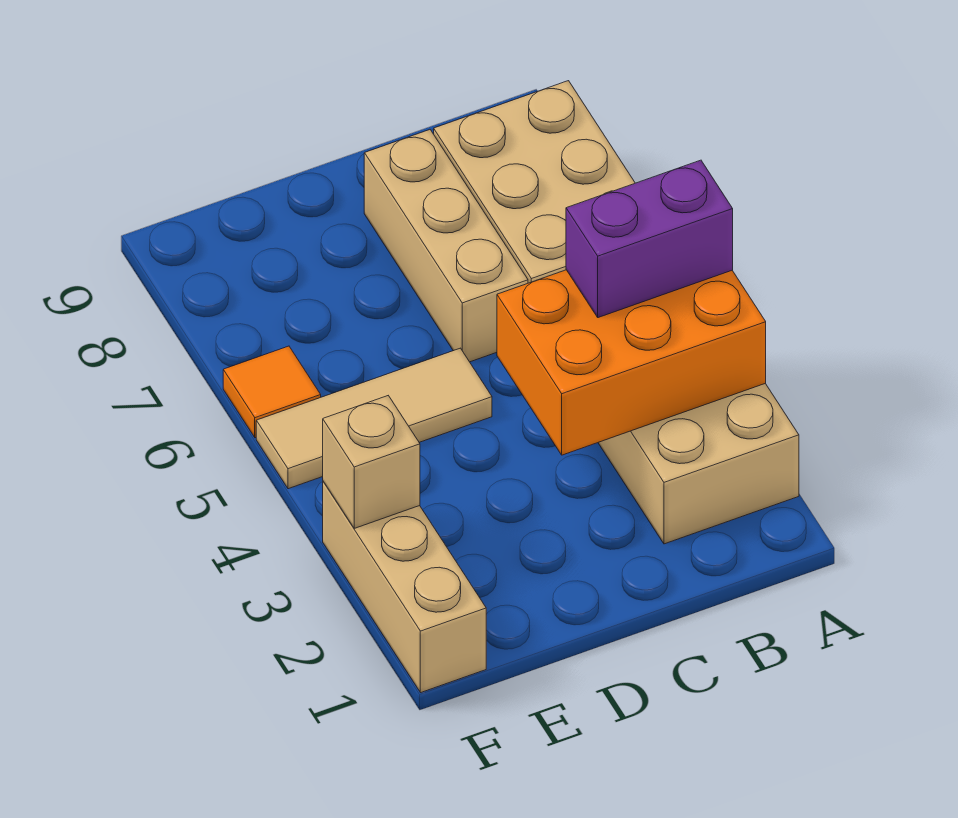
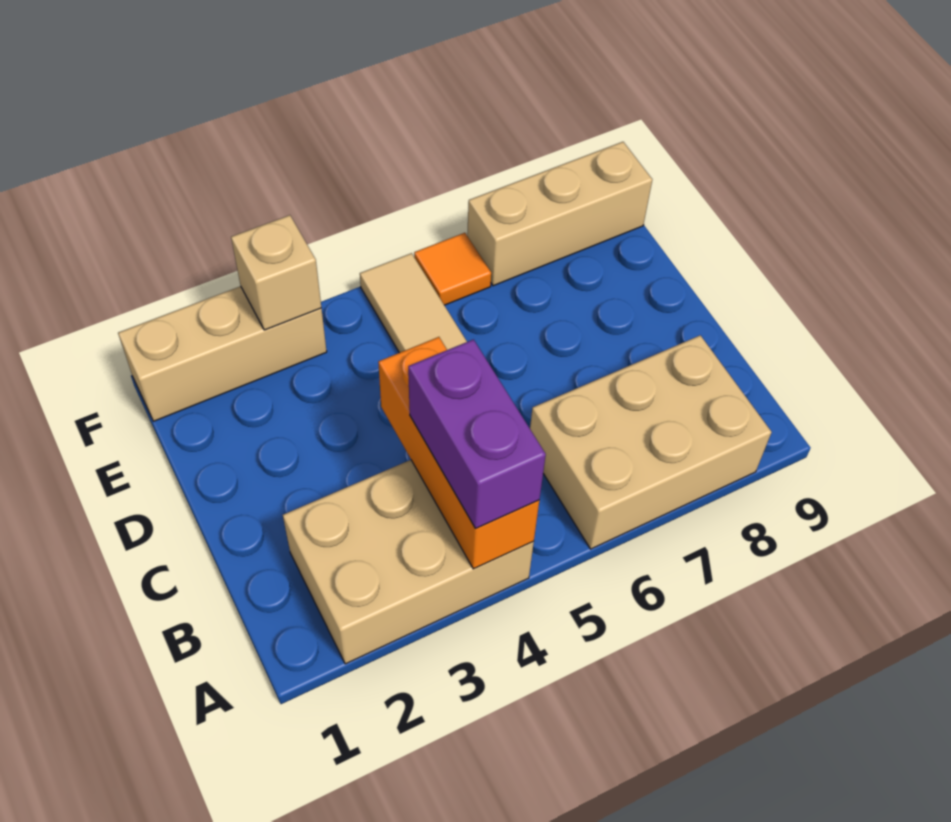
orange brick A3:C4 level 2 -> orange brick A4:C4 level 2
tan brick C6:C8 level 1 -> tan brick F7:F9 level 1

